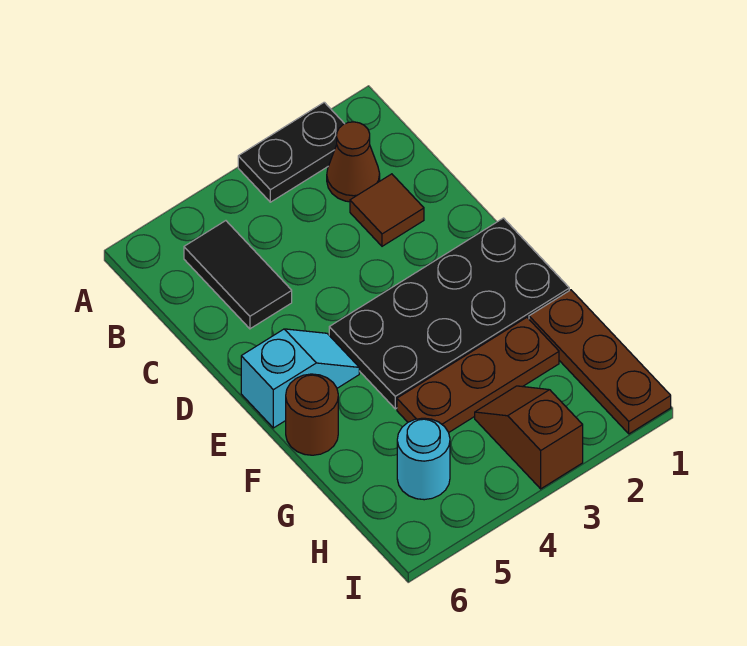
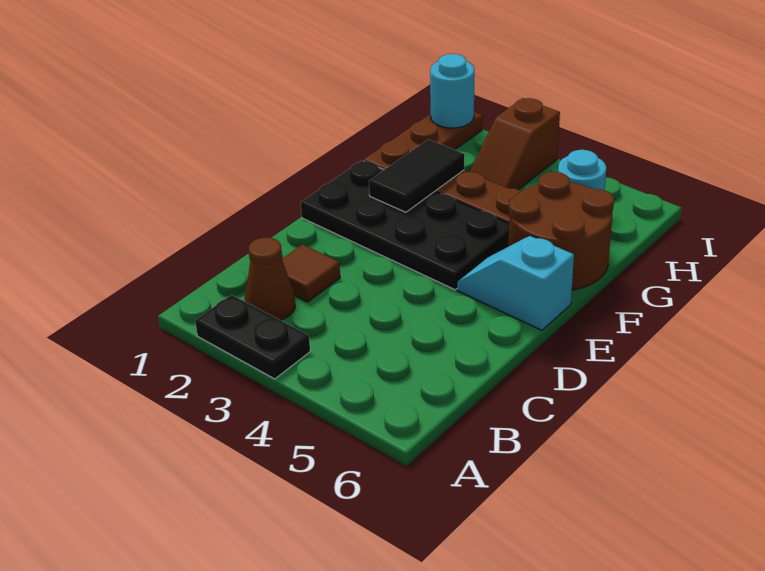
black tile B5:C5 level 1 -> black tile F2:G2 level 2
brown round brick F6 level 1 -> brown round brick F5:G6 level 1
none -> cyan round brick I1 level 2

